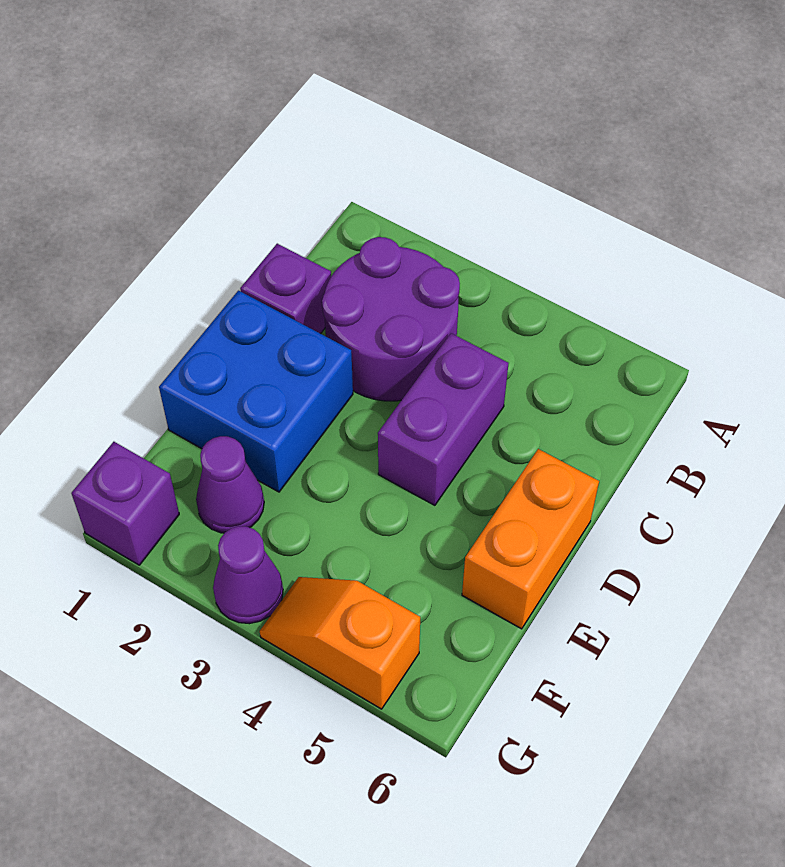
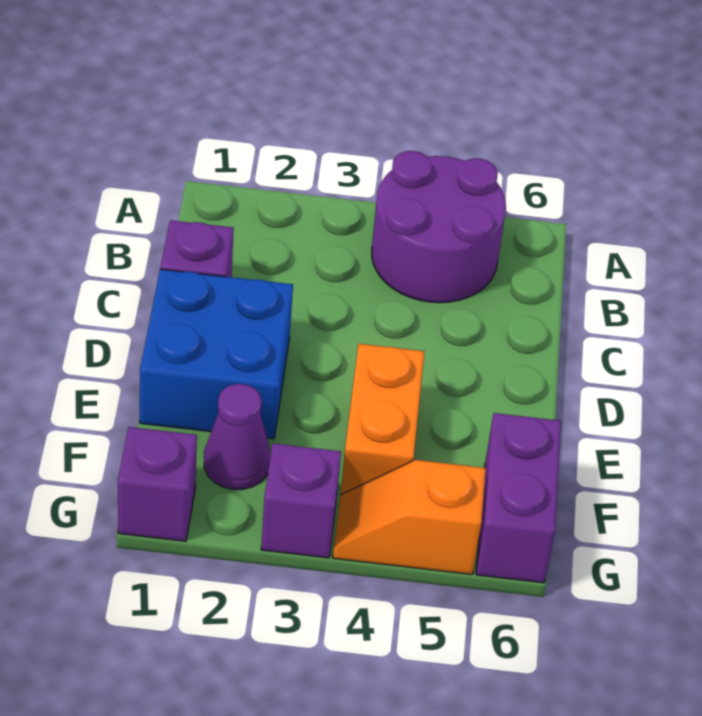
purple round brick B2:C3 level 1 -> purple round brick A4:B5 level 1
purple brick C4:D4 level 1 -> purple brick F6:G6 level 1
orange brick D6:E6 level 1 -> orange brick E4:F4 level 1
purple cone G3 level 1 -> purple brick G3 level 1

